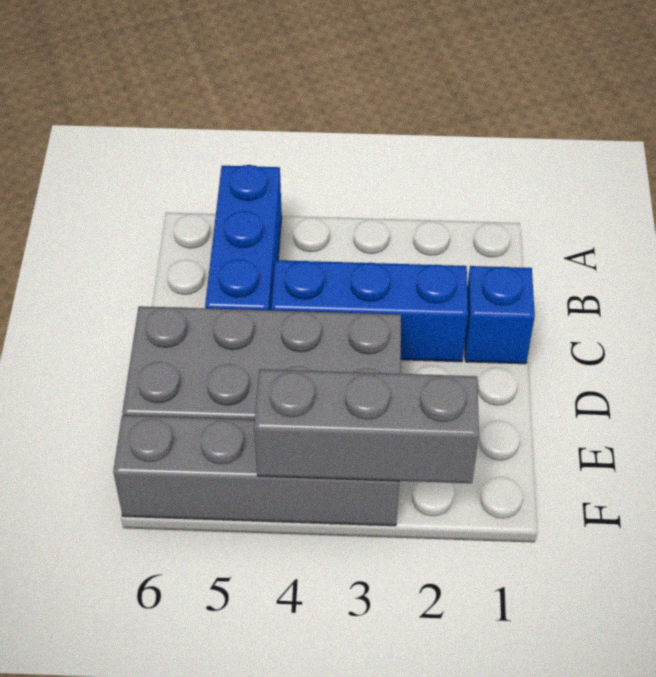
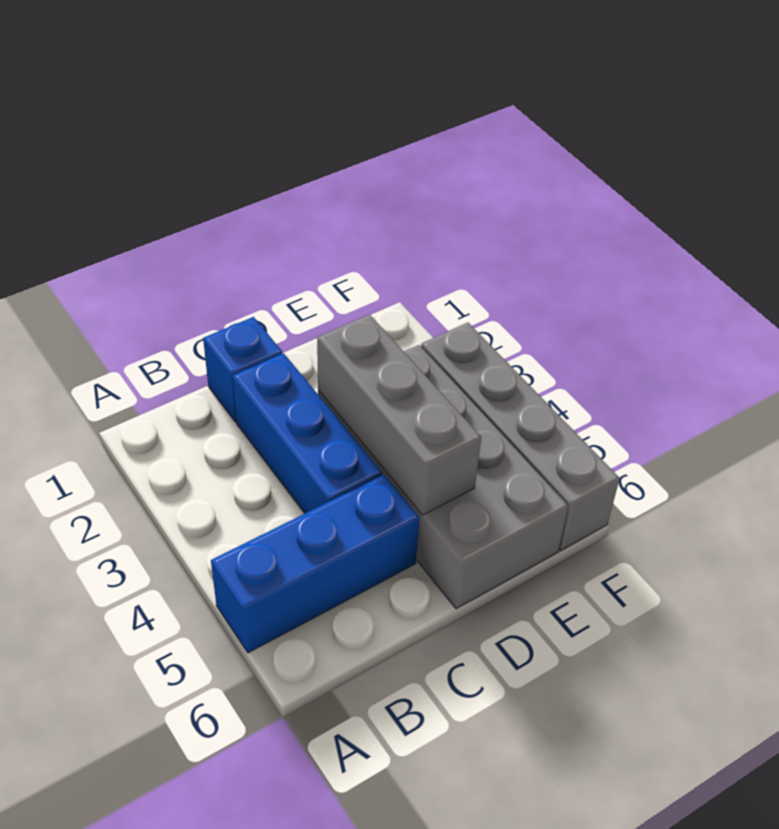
grey brick F2:F4 level 2 -> grey brick D3:D5 level 2

